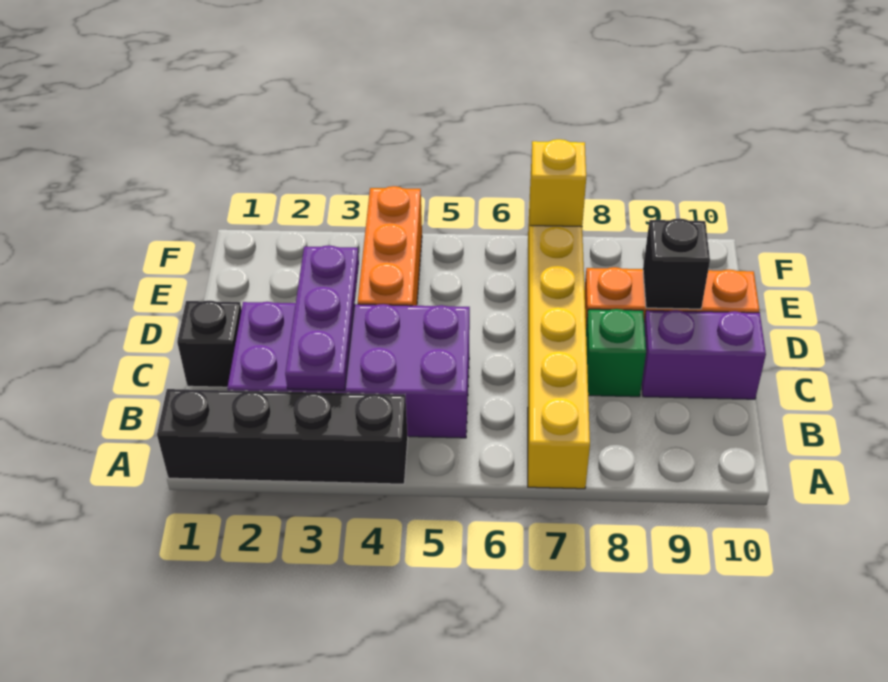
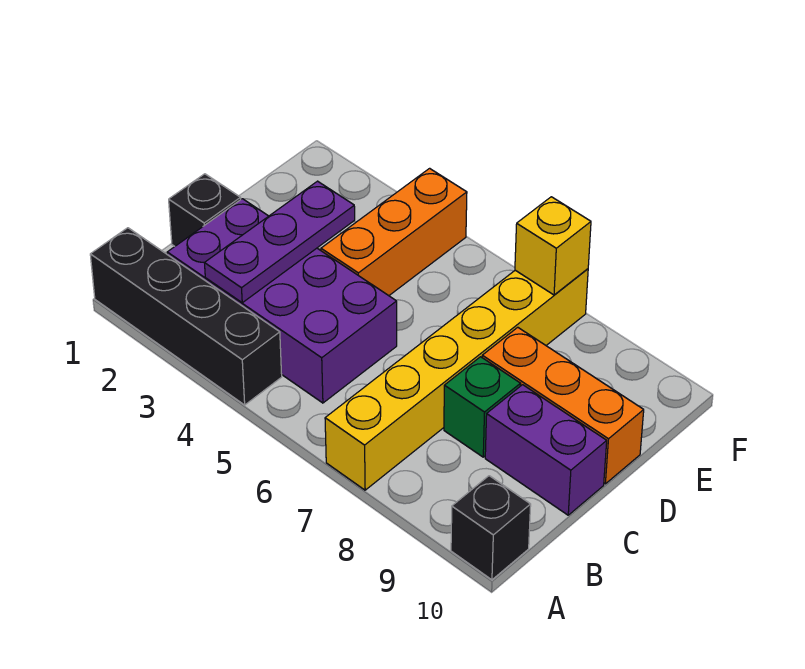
black brick D9 level 2 -> black brick A10 level 1

